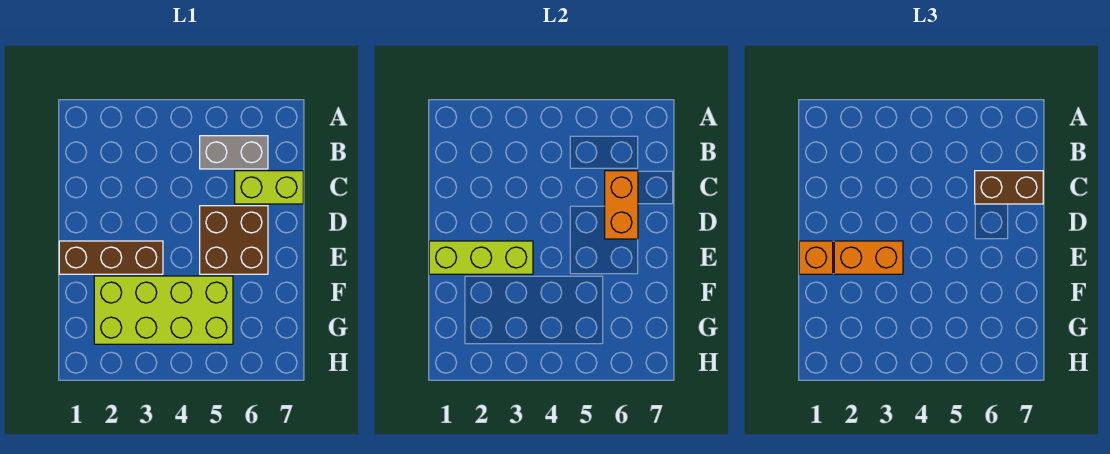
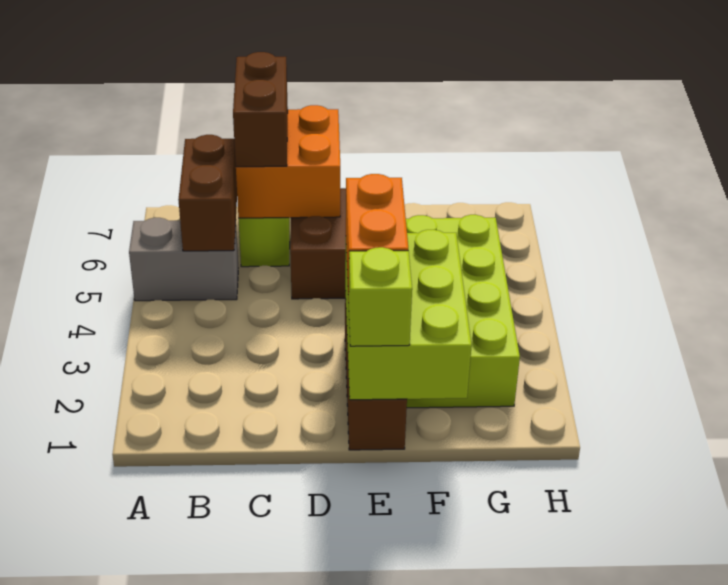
grey brick B5:B6 level 1 -> grey brick A5:B5 level 1
none -> brown brick B5:B6 level 2
orange brick C6:D6 level 2 -> orange brick C6:D7 level 2
lime brick E1:E3 level 2 -> lime brick E1:F3 level 2
orange brick E1 level 3 -> lime brick E1 level 3

